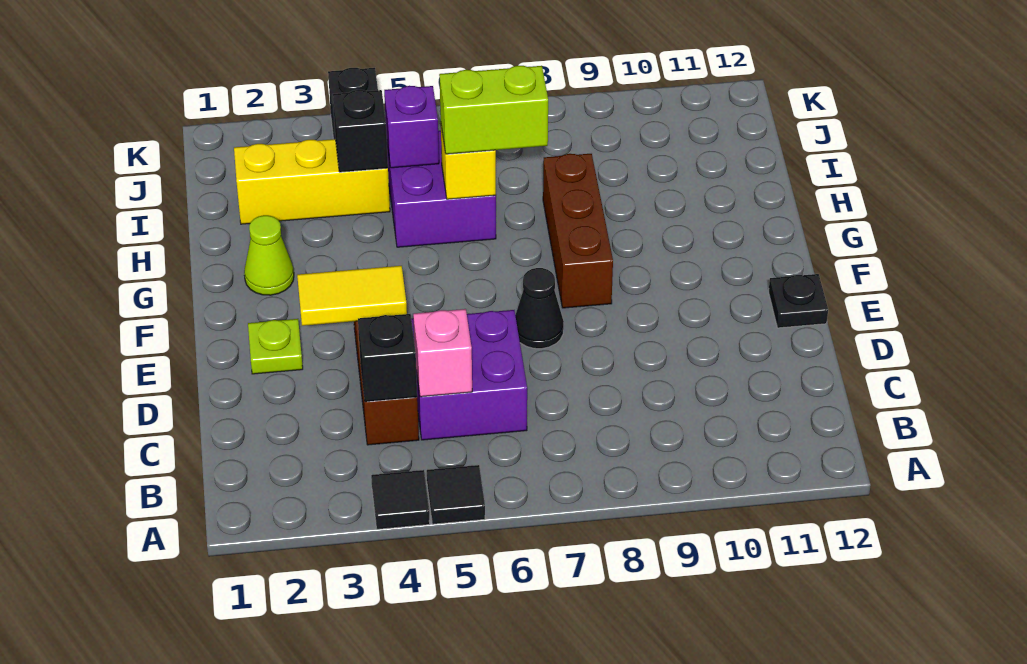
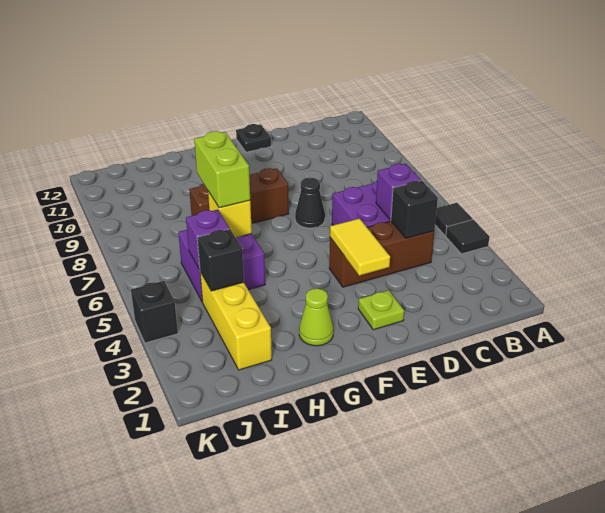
pink brick C5 level 2 -> purple brick C5 level 2

